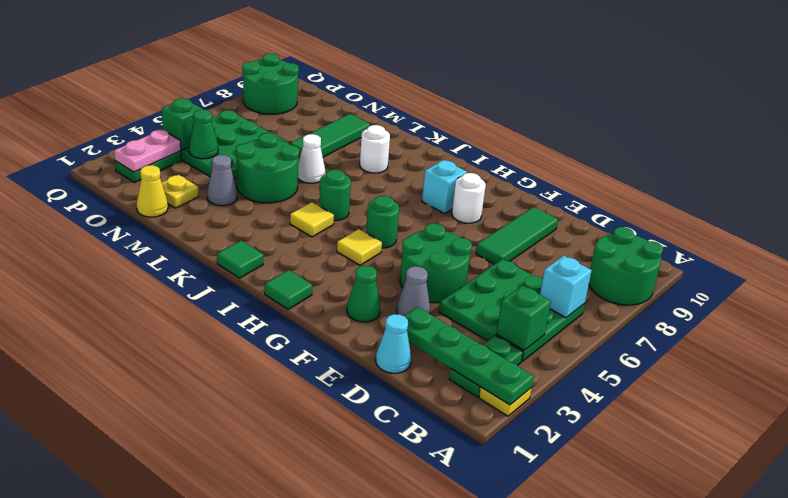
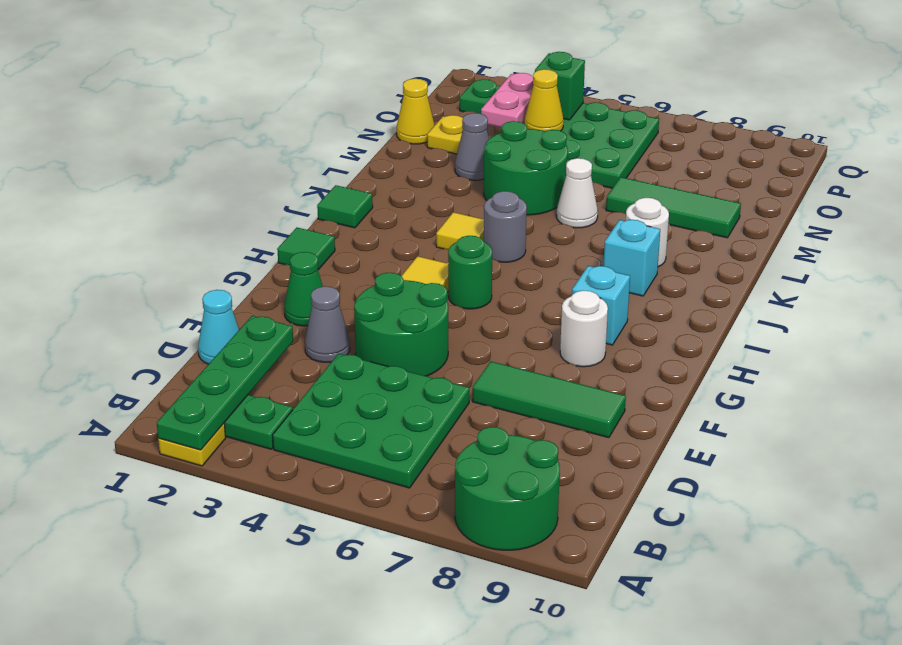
green brick B4 level 2 -> none
cyan brick B6 level 2 -> cyan brick J8 level 1
green round brick J5 level 1 -> grey round brick J5 level 1
green cone O4 level 2 -> yellow cone O4 level 2
pink plate P2:P3 level 2 -> pink plate O3:P3 level 2
green round brick P8:Q9 level 1 -> none

